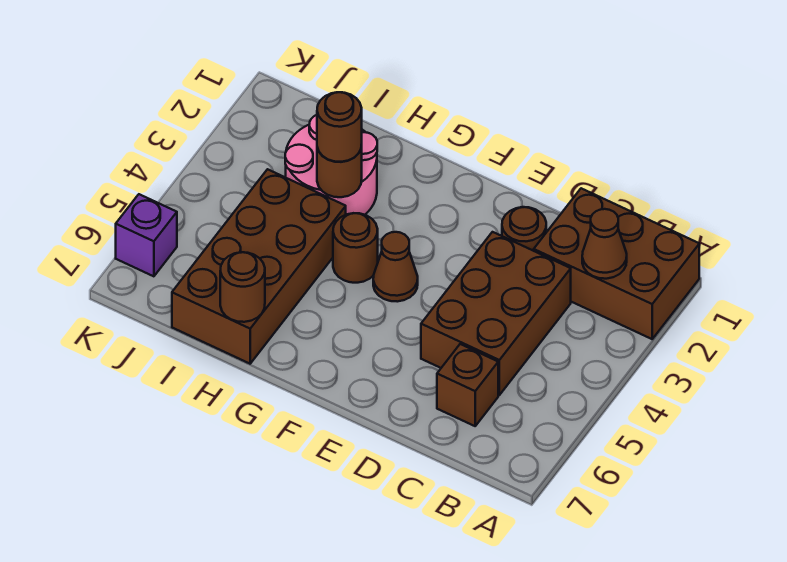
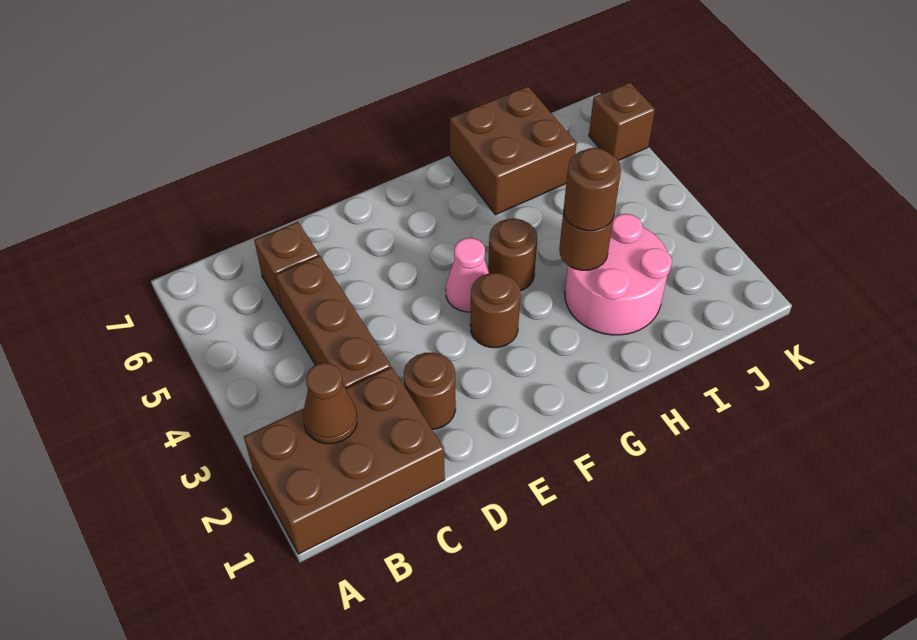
brown brick C3:D5 level 1 -> brown brick C3:C5 level 1
brown cone F4 level 1 -> pink cone F4 level 1
brown brick H4:I7 level 1 -> brown brick H6:I7 level 1
brown round brick H7 level 2 -> brown round brick F3 level 1
purple brick K6 level 1 -> brown brick K6 level 1

